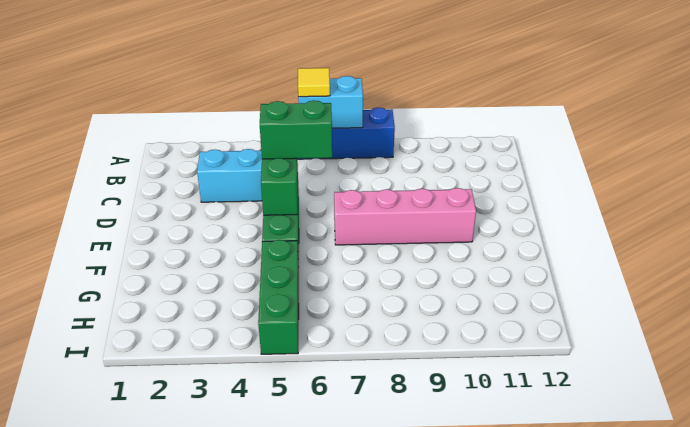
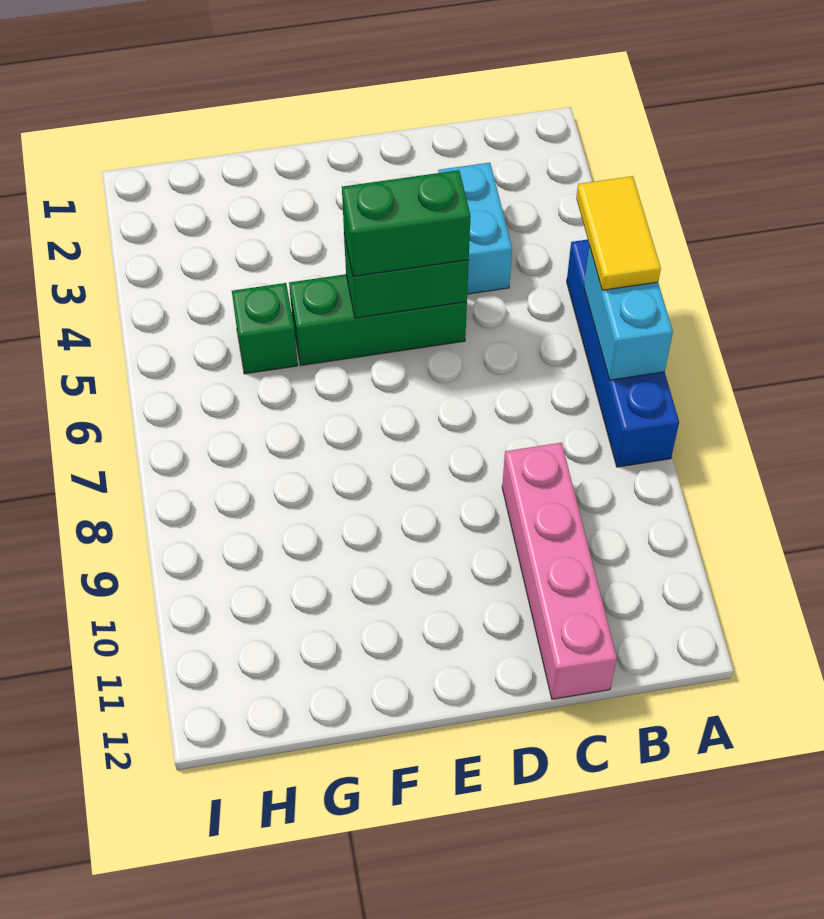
yellow tile A6 level 3 -> yellow tile A5:A6 level 3
green brick D5:D6 level 3 -> green brick D5:E5 level 3
pink brick E7:E10 level 1 -> pink brick C9:C12 level 1
green brick G5:I5 level 1 -> green brick G5 level 1

